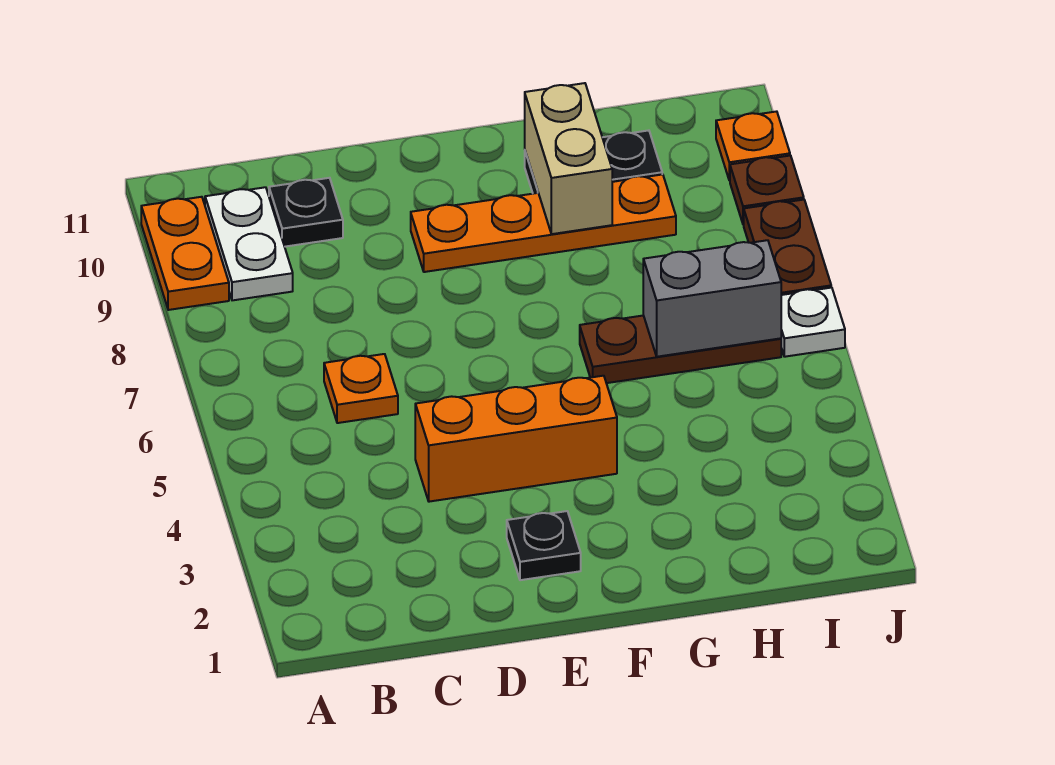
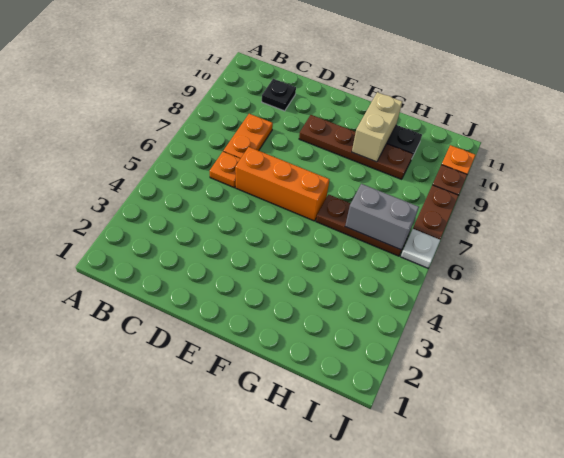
orange plate A9:A10 level 1 -> orange plate C7:C8 level 1
white plate B9:B10 level 1 -> none
orange brick D4:F4 level 1 -> orange brick D6:F6 level 1
black plate E2 level 1 -> none
orange plate E9:H9 level 1 -> brown plate E9:H9 level 1

